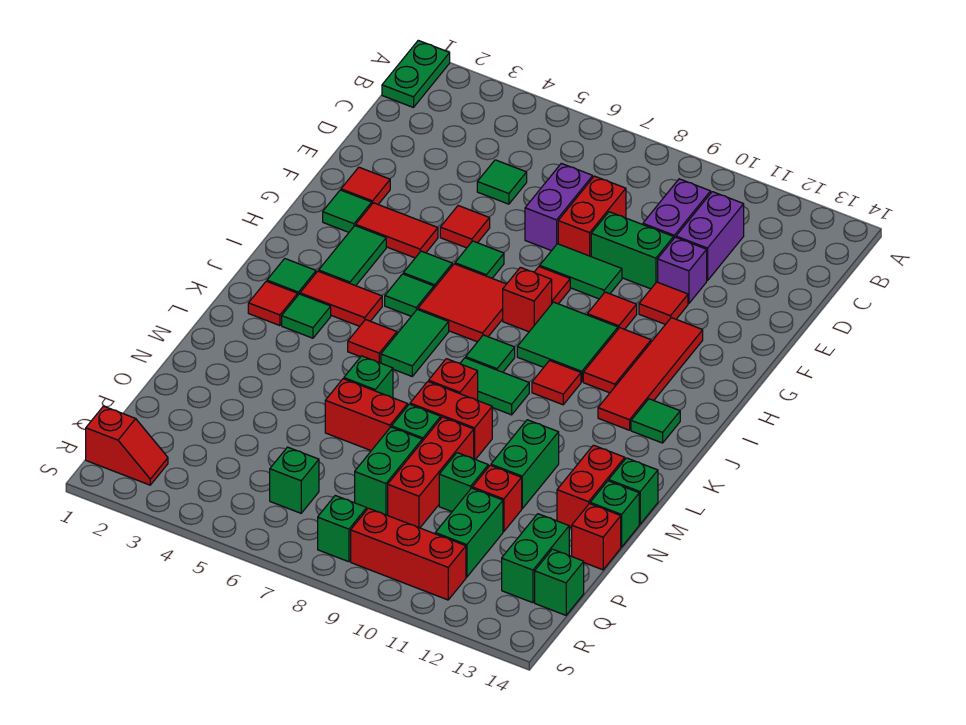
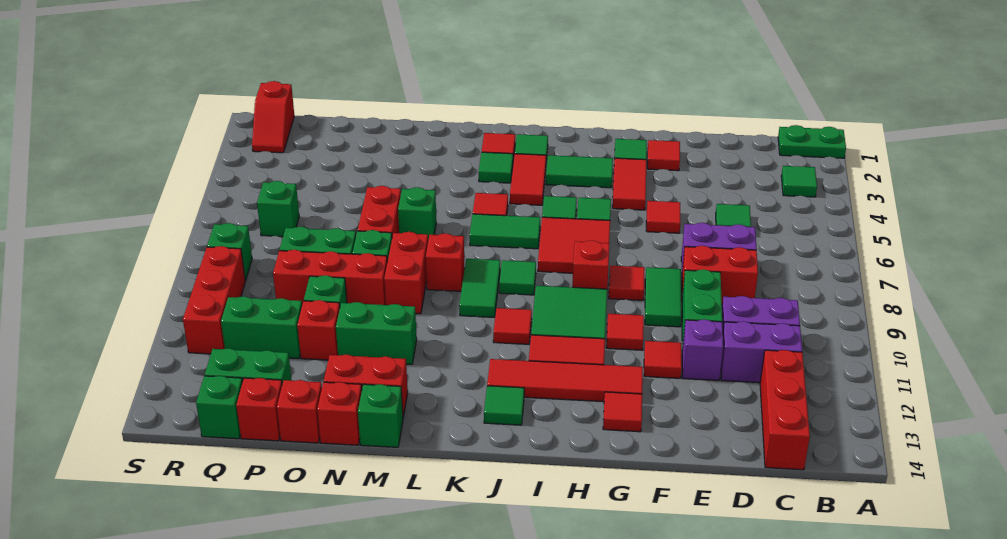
none -> red brick C12:C14 level 1
green tile G6 level 1 -> green tile B3 level 1
none -> red tile G13 level 1
green brick N14 level 1 -> red brick N14 level 1
none -> red brick P14 level 1

